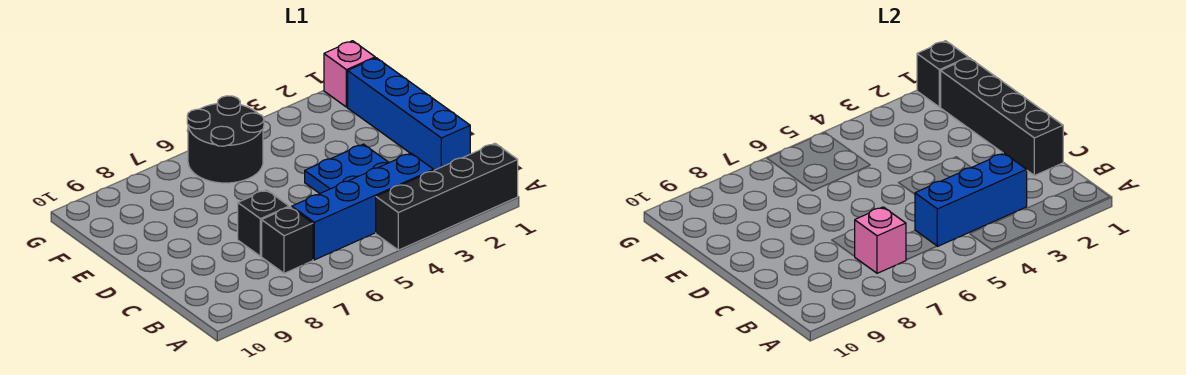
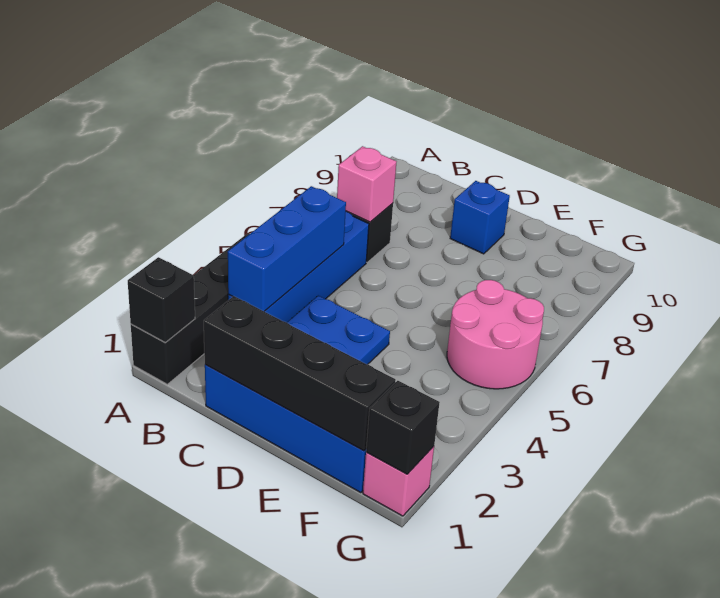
black brick C7 level 1 -> black brick A1 level 2
none -> blue brick D9 level 1
black round brick F5:G6 level 1 -> pink round brick F5:G6 level 1

